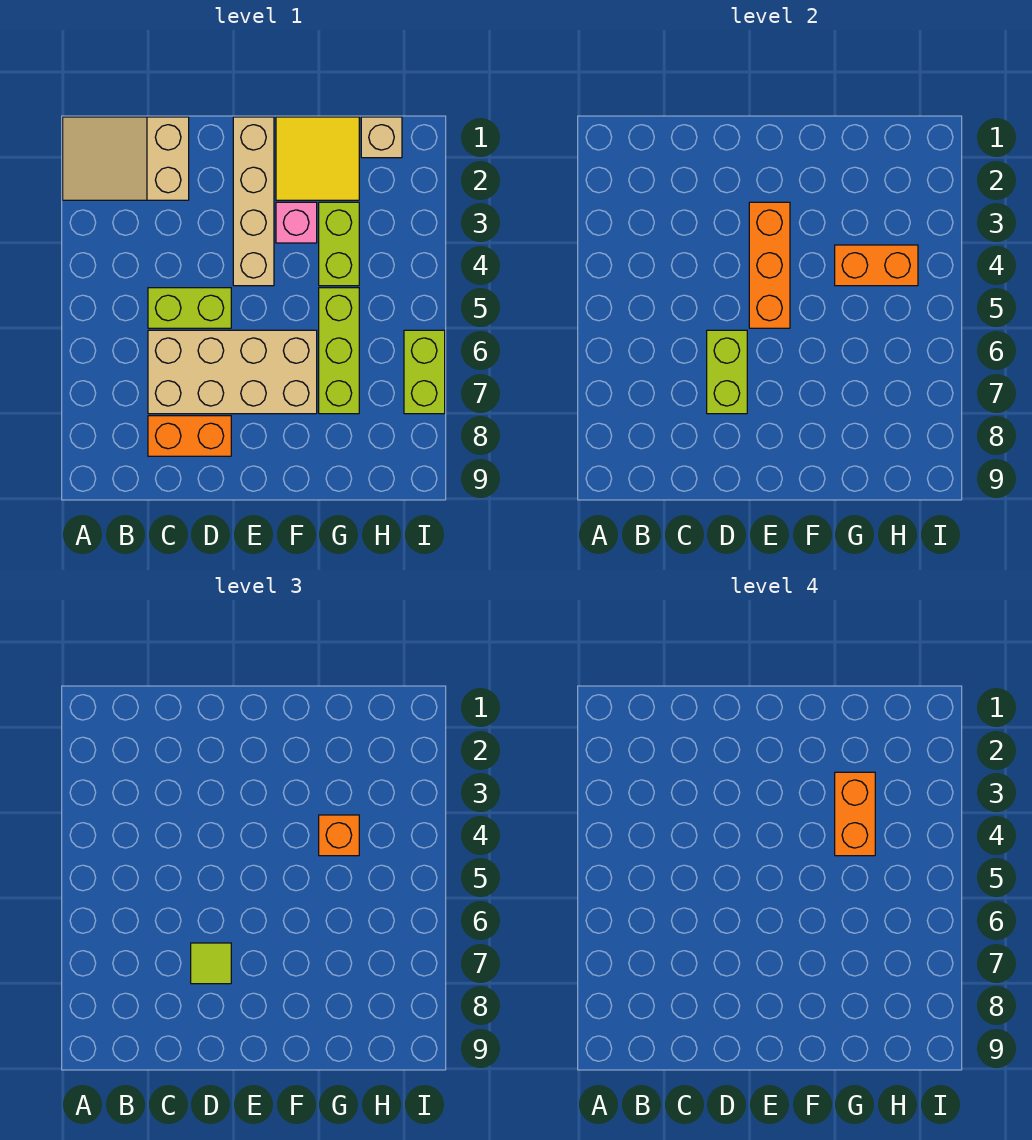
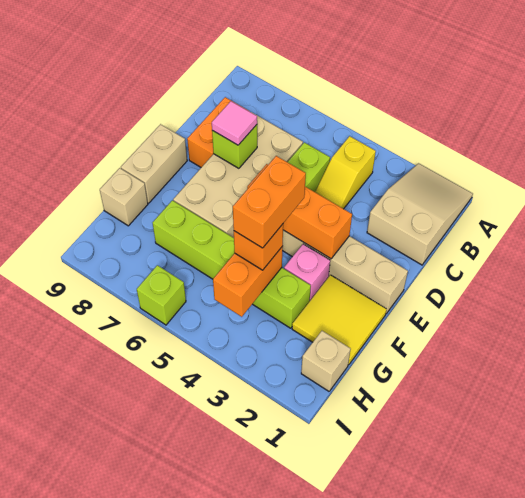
none -> yellow slope B4:C4 level 1 top B
lime brick D6:D7 level 2 -> lime brick D7 level 2
lime tile D7 level 3 -> pink tile D7 level 3
none -> tan brick E9:F9 level 1
orange brick G3:G4 level 4 -> orange brick F4:G4 level 4
none -> tan brick G9 level 1
lime brick I6:I7 level 1 -> lime brick I6 level 1

